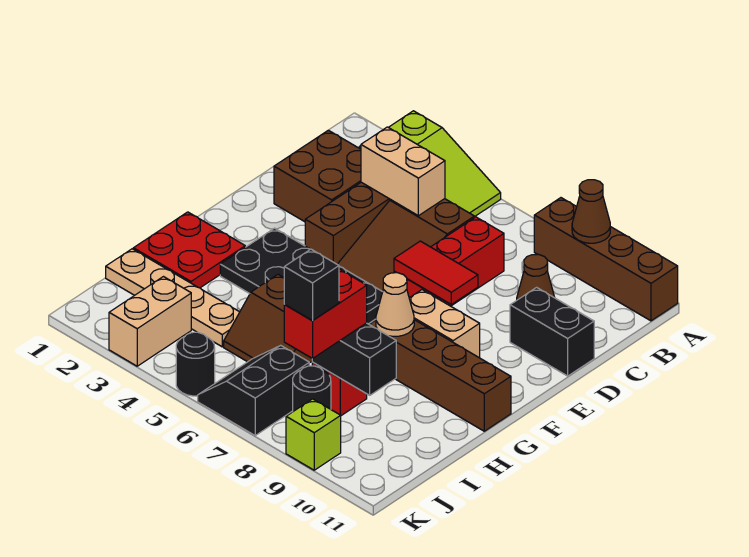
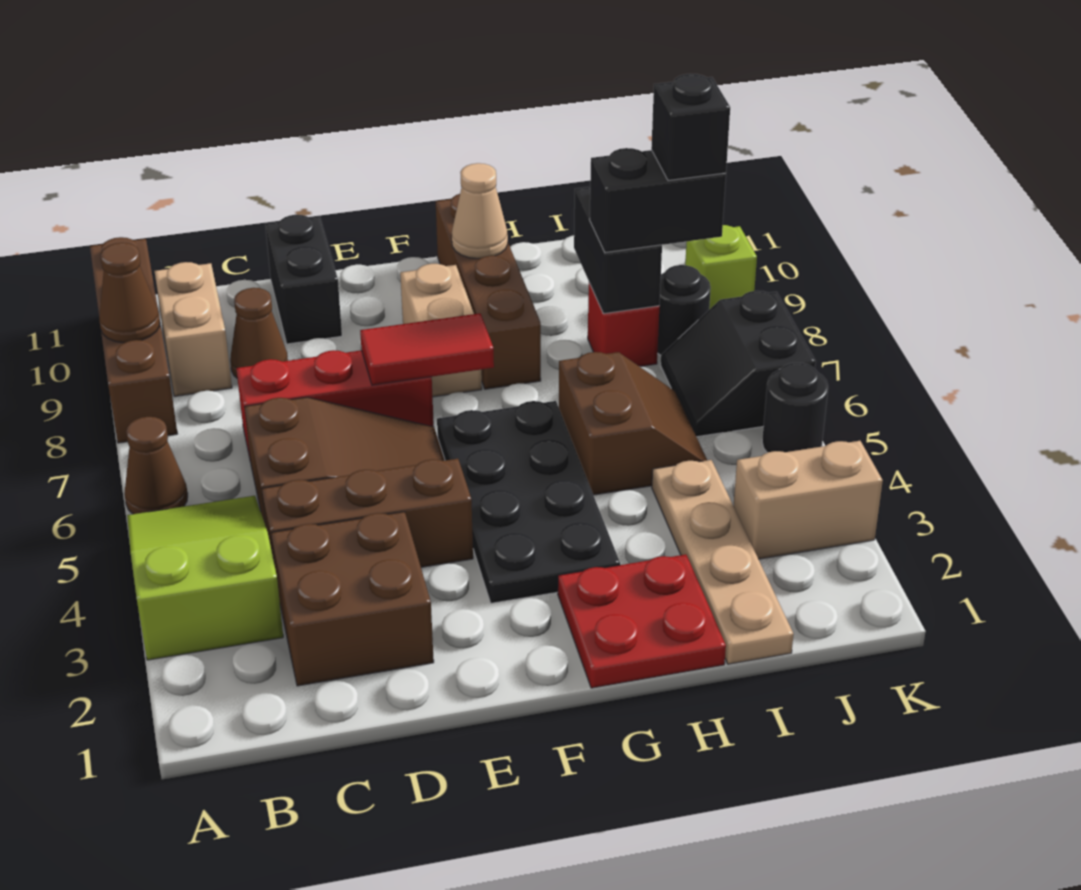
none -> brown cone A6 level 1
tan brick C4:C5 level 2 -> tan brick B9:B10 level 1
red tile E7:E8 level 2 -> red tile E7:F7 level 2
tan cone G8 level 2 -> tan cone G10 level 2
red brick I8:J8 level 3 -> black brick I8:J8 level 3
black slope J6:K7 level 1 top 7 -> black slope J6:K7 level 1 top K

